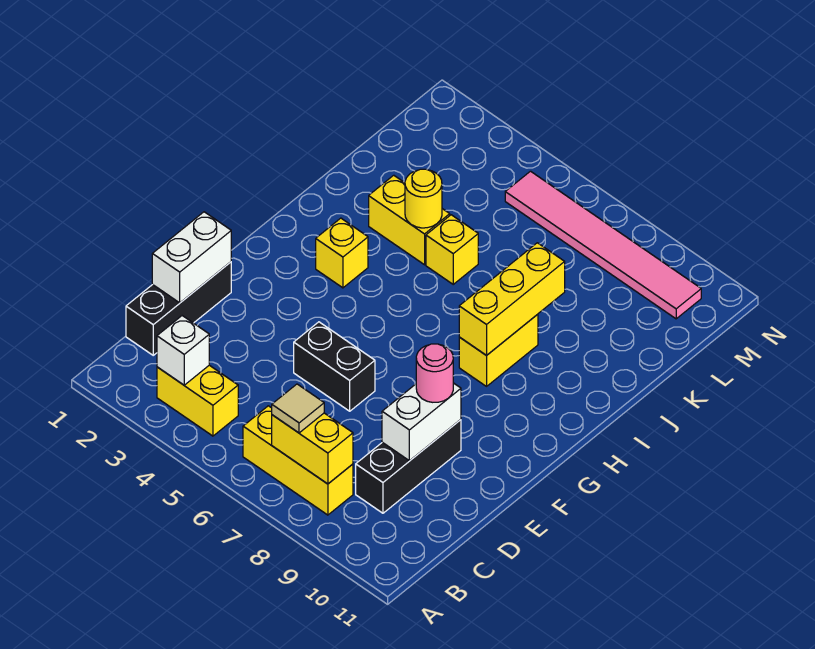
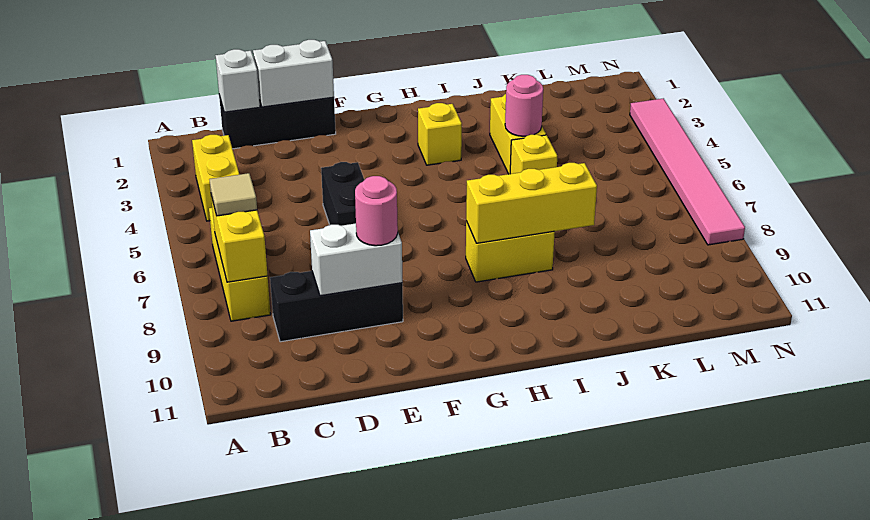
white brick B3 level 2 -> white brick C1 level 2
yellow round brick J4 level 2 -> pink round brick J4 level 2
pink tile M5:M10 level 1 -> pink tile N3:N8 level 1

